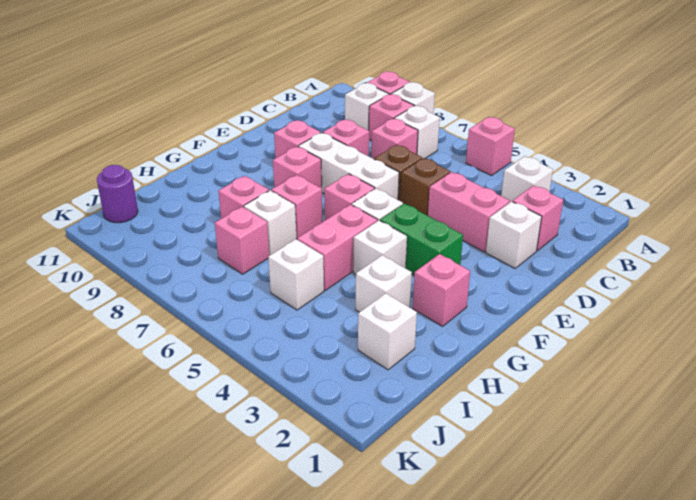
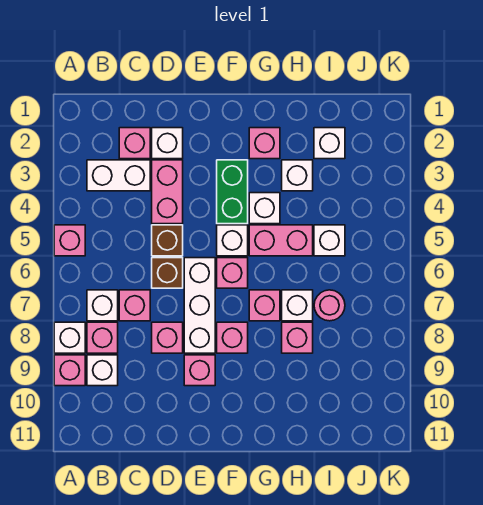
white brick B3 level 1 -> white brick B3:C3 level 1
pink brick I7 level 1 -> pink round brick I7 level 1
purple round brick J11 level 1 -> none

